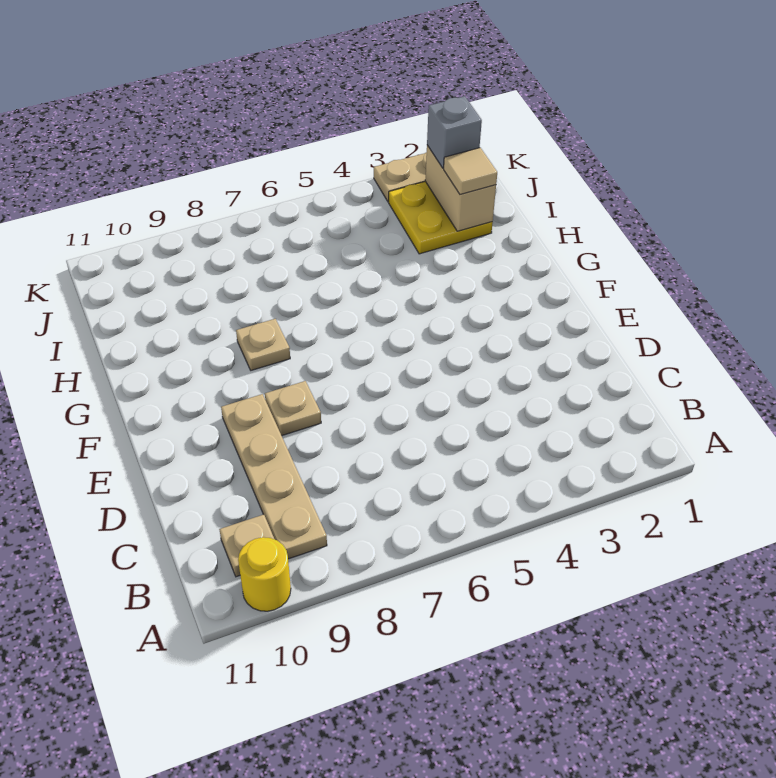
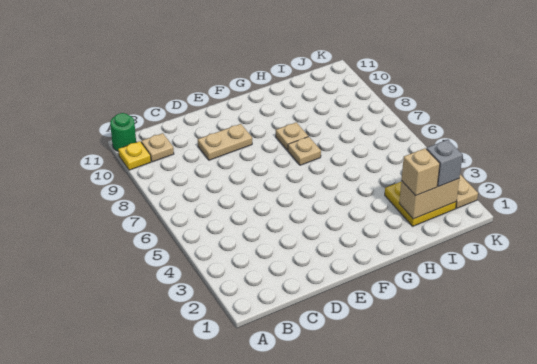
yellow round brick A10 level 1 -> yellow plate A10 level 1
none -> green round brick A11 level 1
tan plate B9:E9 level 1 -> tan plate D9:E9 level 1
tan plate E8 level 1 -> tan plate G7 level 1
tan tile I2 level 3 -> tan brick I2 level 3

